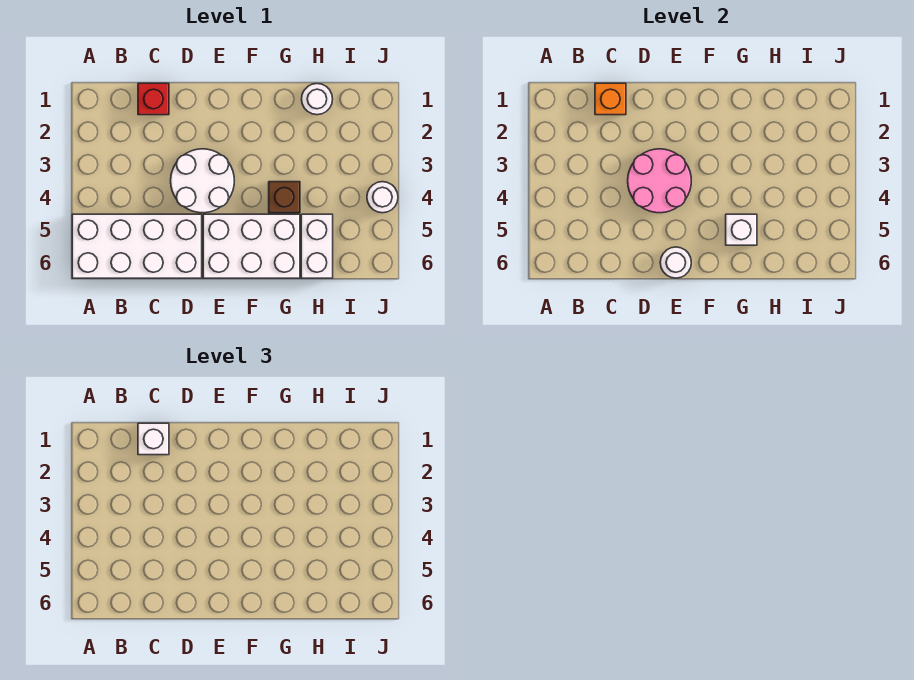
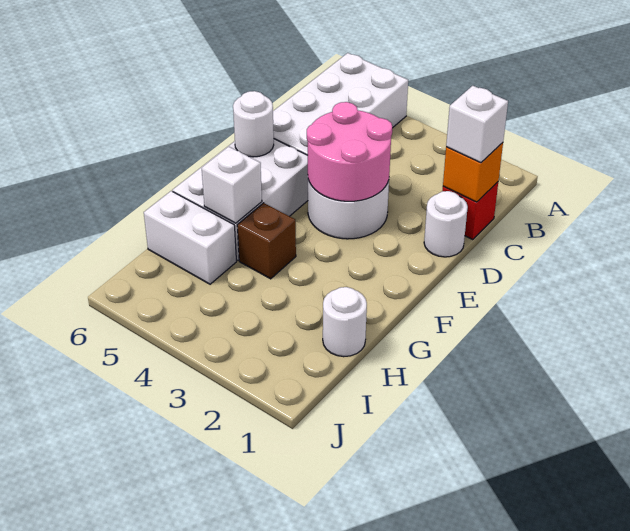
white round brick J4 level 1 -> white round brick D1 level 1

